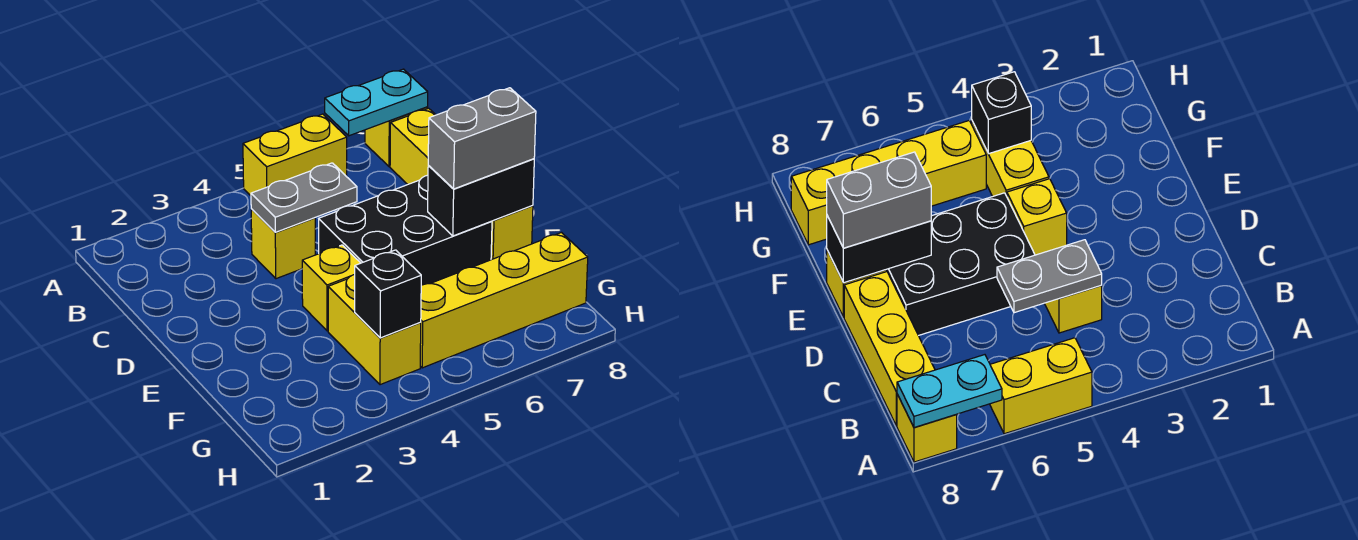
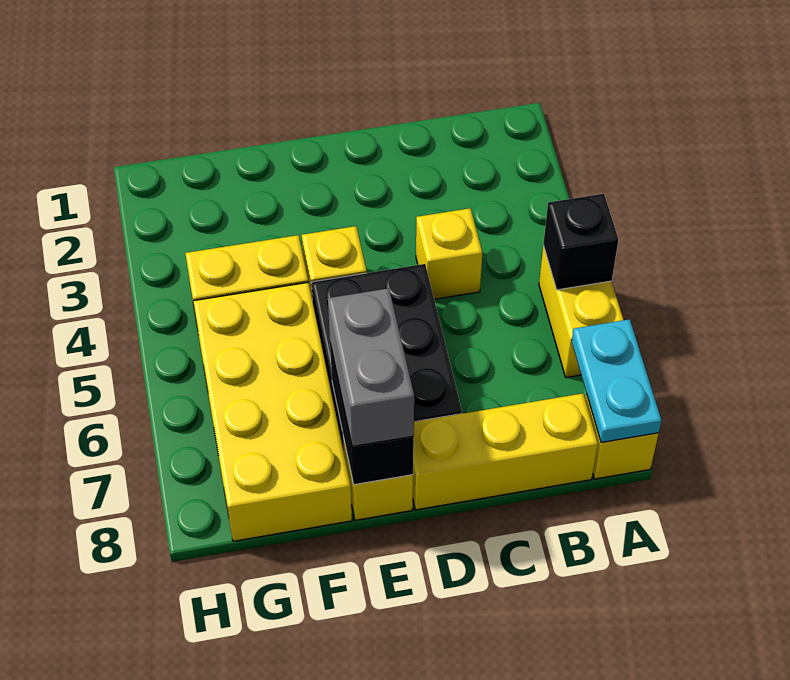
grey plate C4:C5 level 2 -> none
black brick G4 level 2 -> black brick A5 level 2
yellow brick G5:G8 level 1 -> yellow brick F5:G8 level 1

